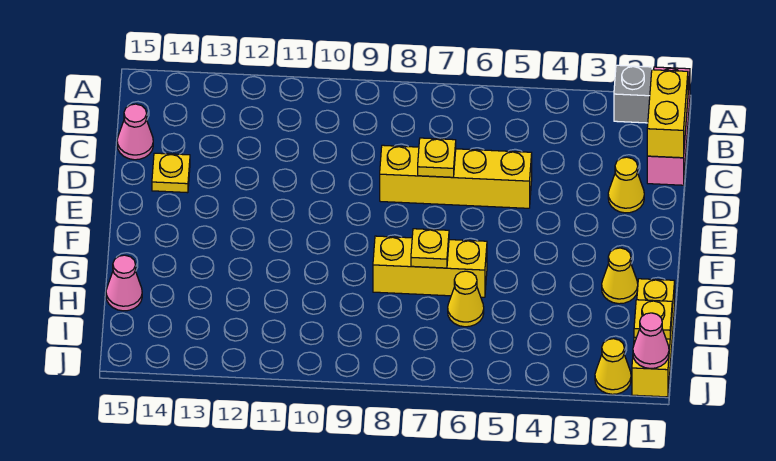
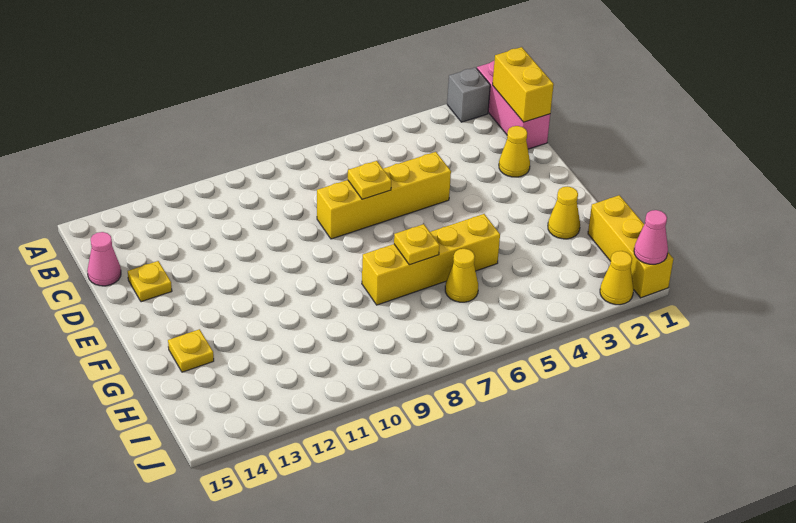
yellow brick G6:G8 level 1 -> yellow brick G5:G8 level 1
pink cone H15 level 1 -> none
yellow plate I1 level 2 -> yellow plate G14 level 1

